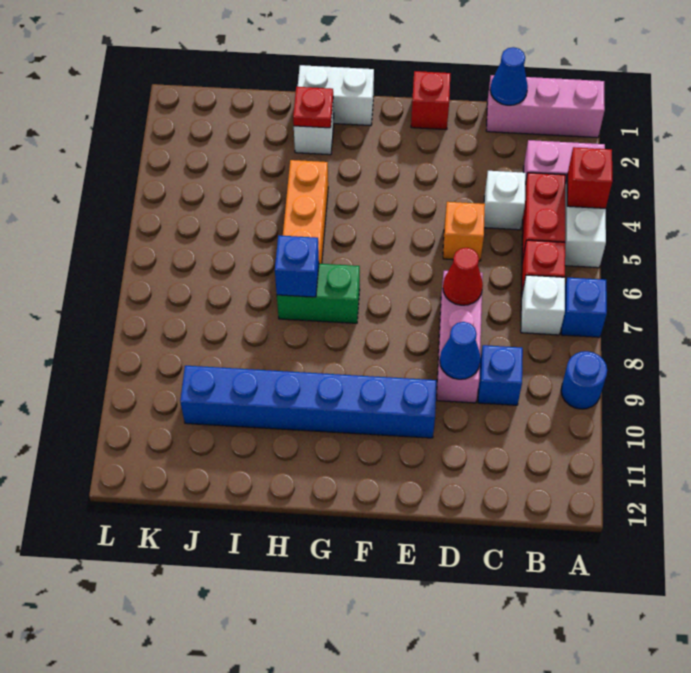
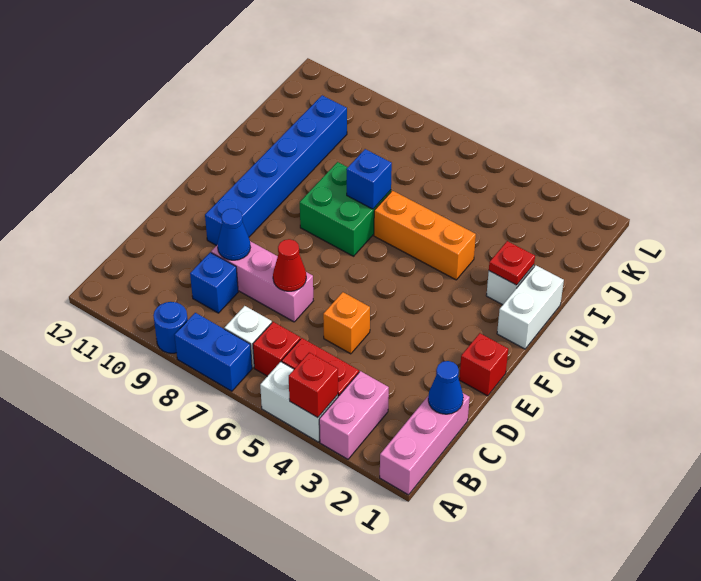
blue brick A7 level 1 -> blue brick A7:A8 level 1
white brick C4 level 1 -> none
green brick G7:H7 level 1 -> green brick G7:H8 level 1

